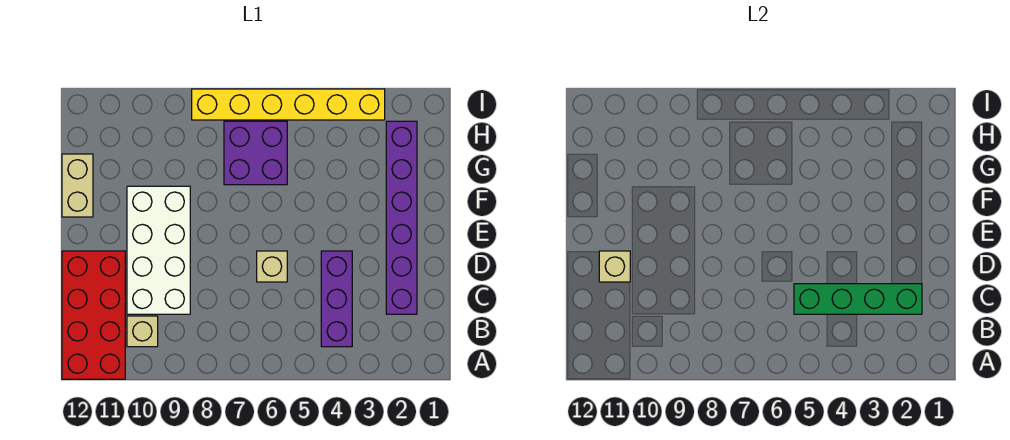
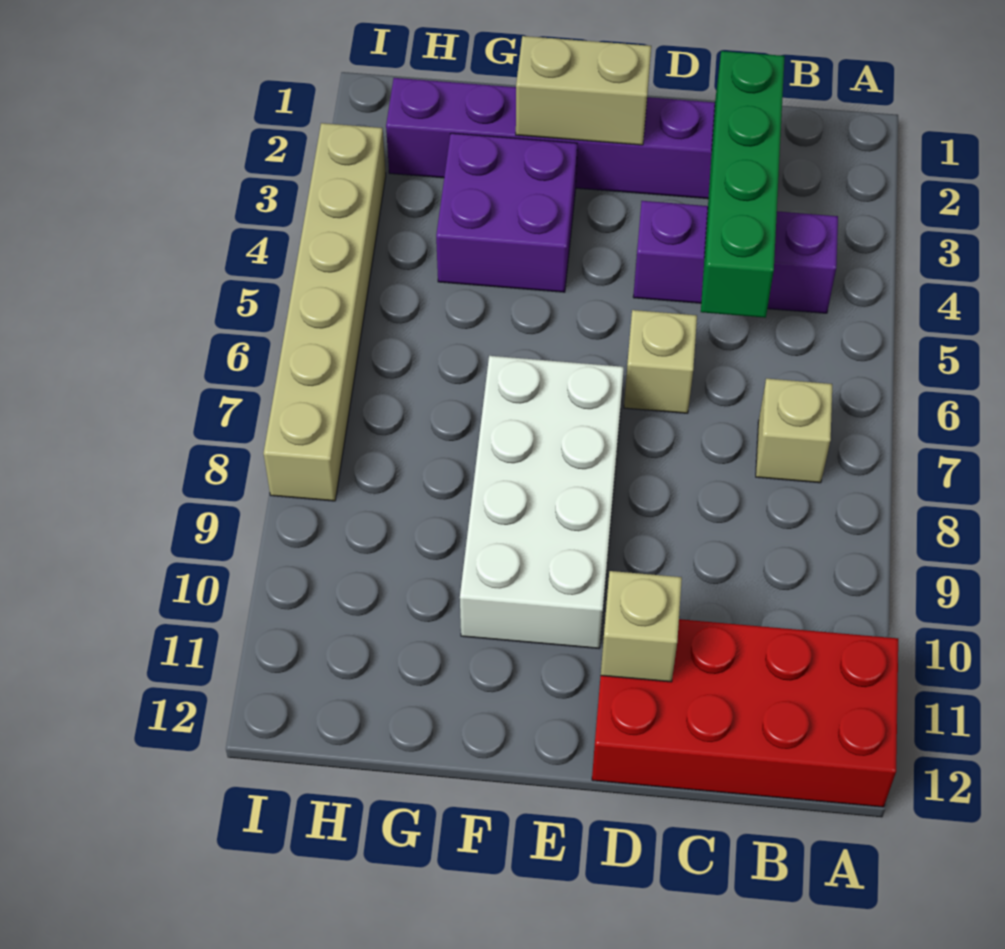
tan brick B10 level 1 -> tan brick B7 level 1
white brick C9:F10 level 1 -> white brick E7:F10 level 1
tan brick F12:G12 level 1 -> tan brick E2:F2 level 2
purple brick G6:H7 level 1 -> purple brick F3:G4 level 1
yellow brick I3:I8 level 1 -> tan brick I3:I8 level 1

